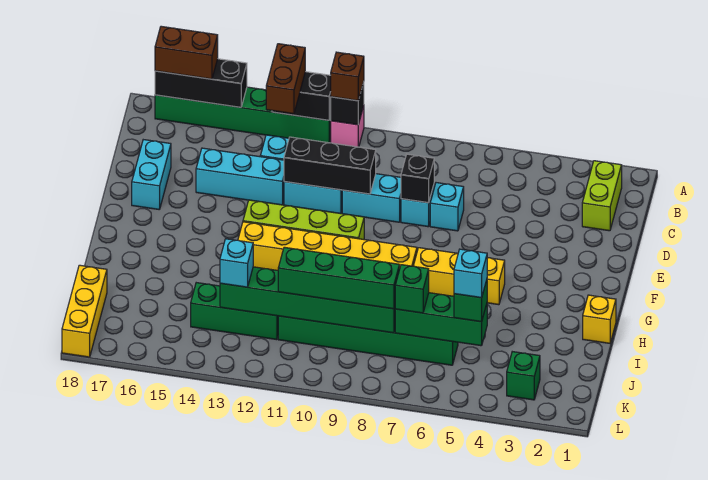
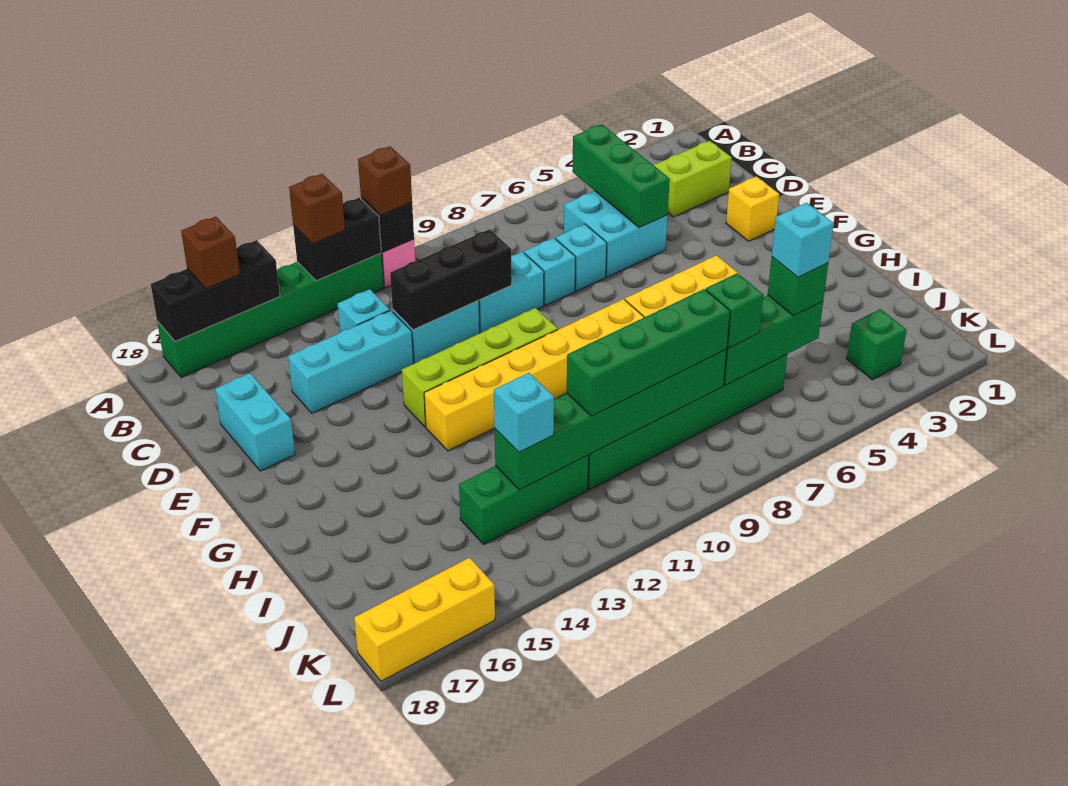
brown brick A13:B13 level 3 -> brown brick A13 level 3
brown brick A16:A17 level 3 -> brown brick A16 level 3
lime brick B2:C2 level 1 -> lime brick C2:C3 level 1
none -> green brick B5:D5 level 2
none -> cyan brick C5:D6 level 1
black brick D8 level 2 -> none
yellow brick H1 level 1 -> yellow brick E2 level 1
yellow brick J18:L18 level 1 -> yellow brick L16:L18 level 1

